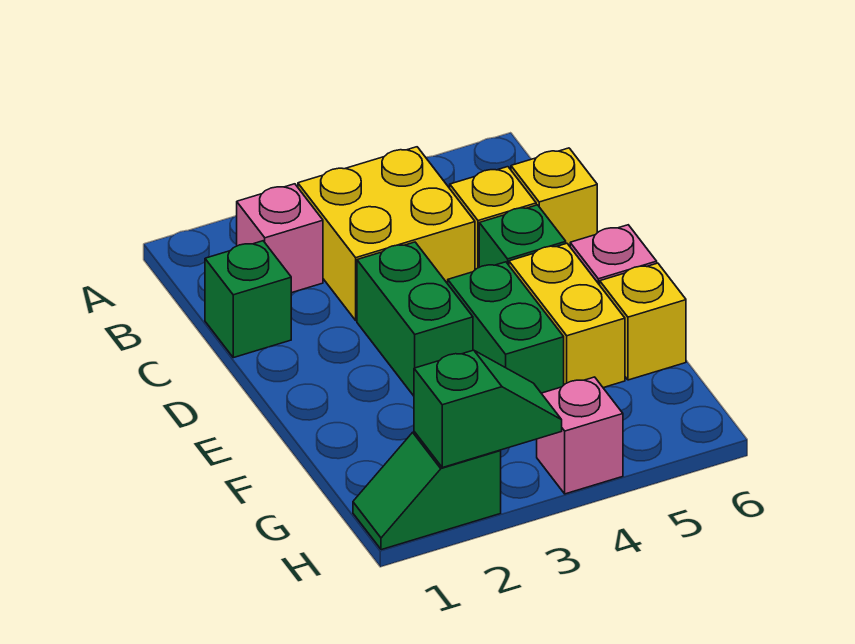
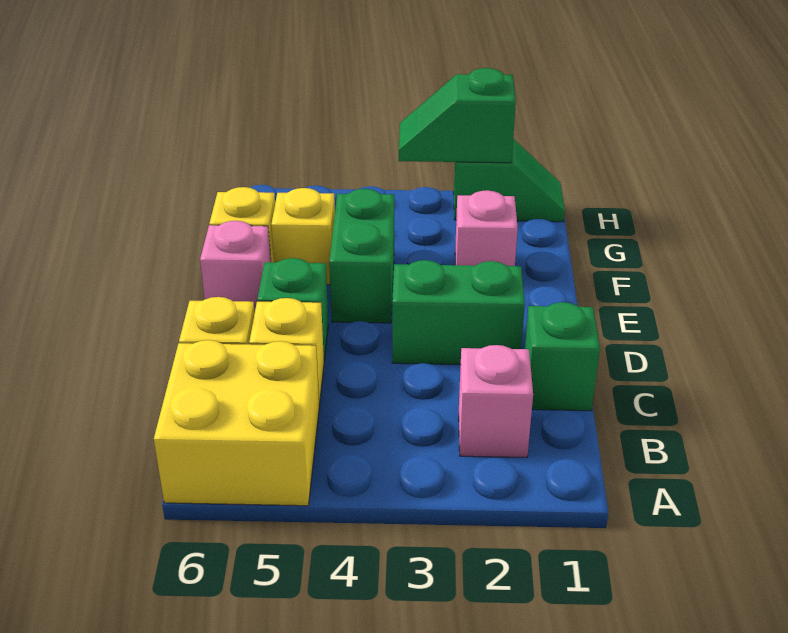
yellow brick B3:C4 level 1 -> yellow brick A5:B6 level 1
green brick D3:E3 level 1 -> green brick D2:D3 level 1
yellow brick E5:F5 level 1 -> yellow brick F5 level 1
pink brick H4 level 1 -> pink brick F2 level 1

